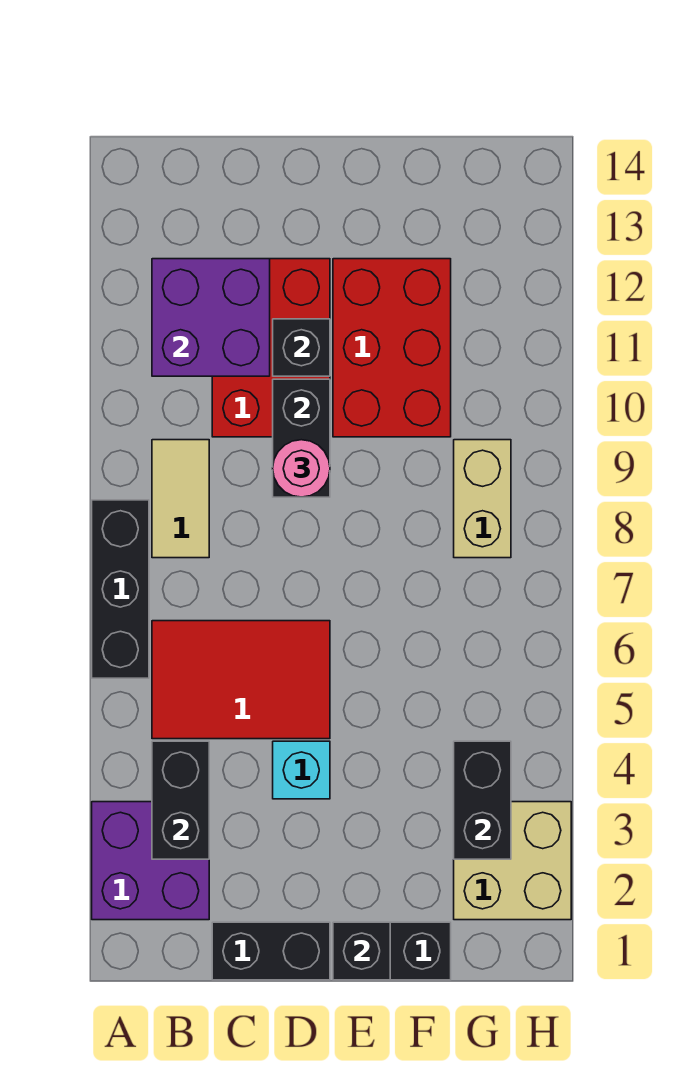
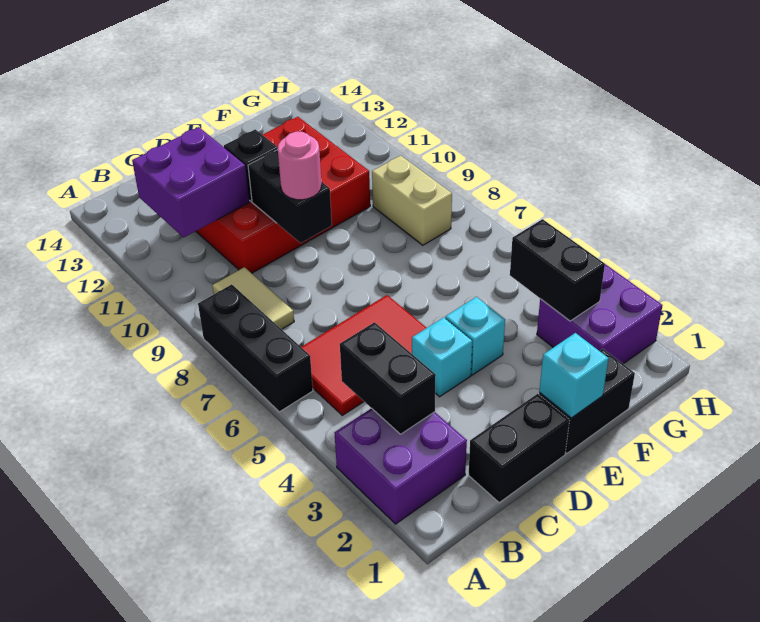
black brick E1 level 2 -> cyan brick E1 level 2
none -> cyan brick E4 level 1
tan brick G2:H3 level 1 -> purple brick G2:H3 level 1

